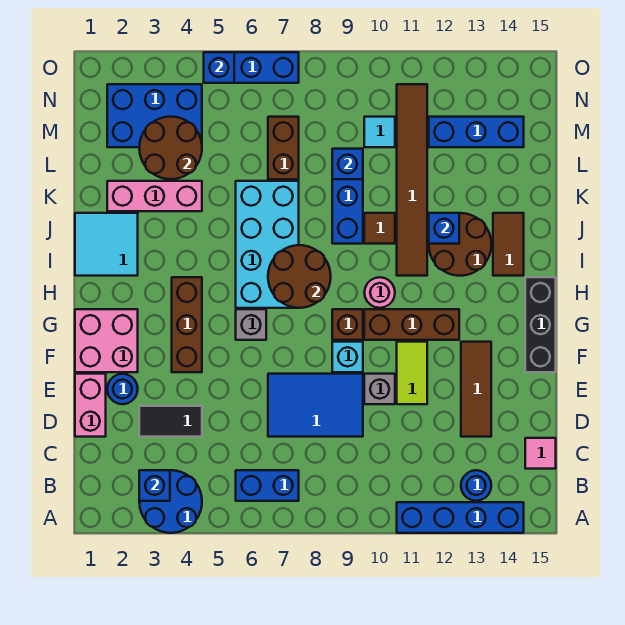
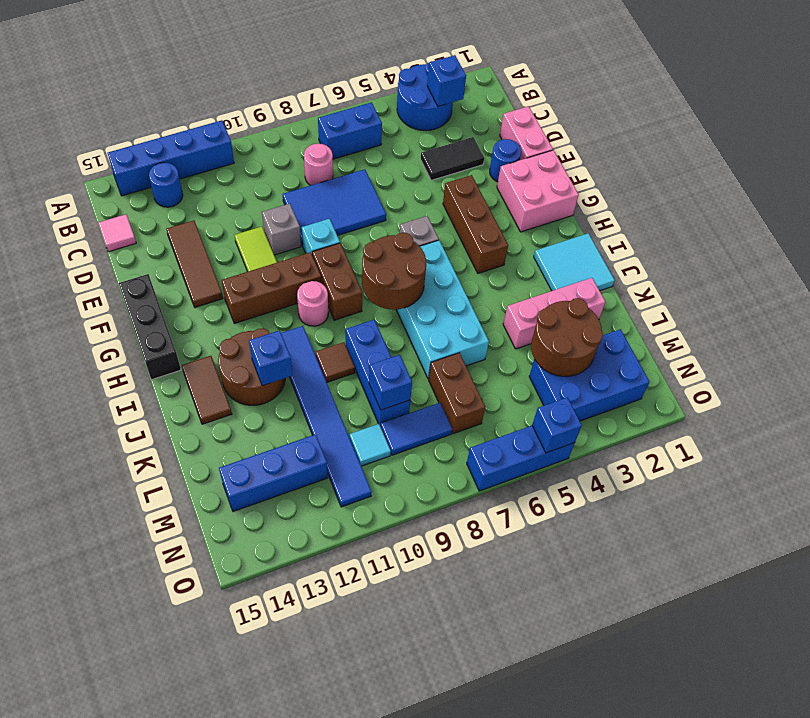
none -> pink round brick C8 level 1
brown brick G9 level 1 -> brown brick G9:H9 level 1
brown tile I11:N11 level 1 -> blue tile I11:N11 level 1
none -> blue tile M8:M9 level 1

